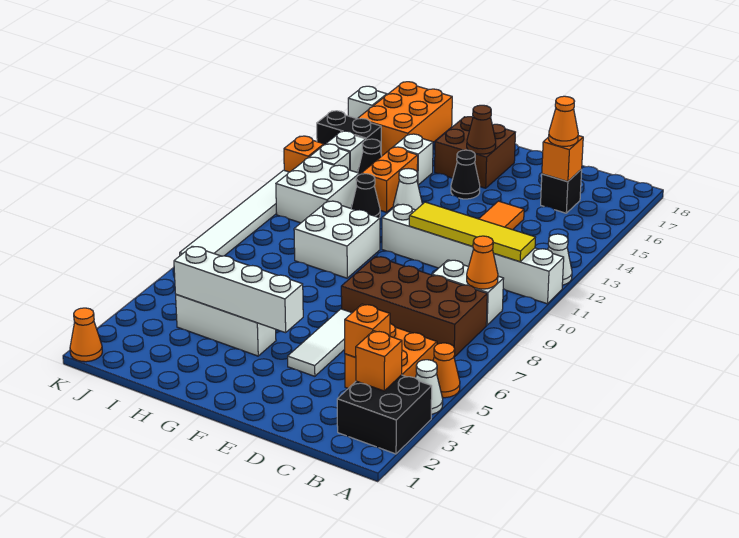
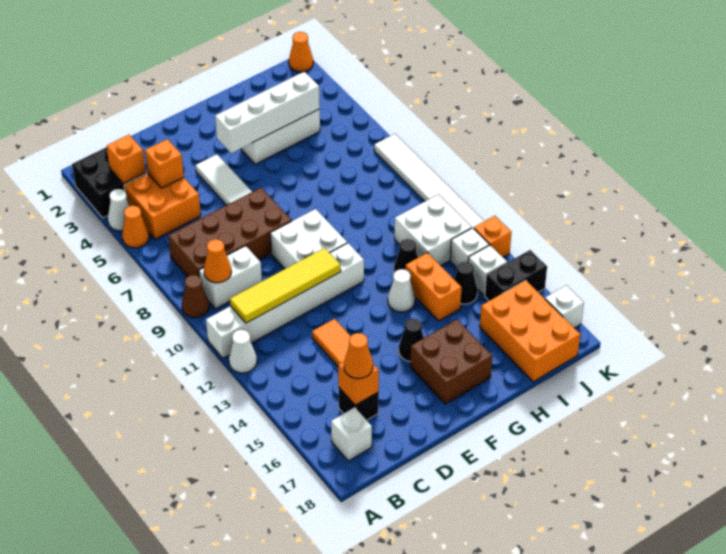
brown cone F16 level 2 -> brown cone A9 level 1
white brick G9:H10 level 1 -> white brick E9:F10 level 1
white brick H15 level 1 -> white brick B17 level 1

